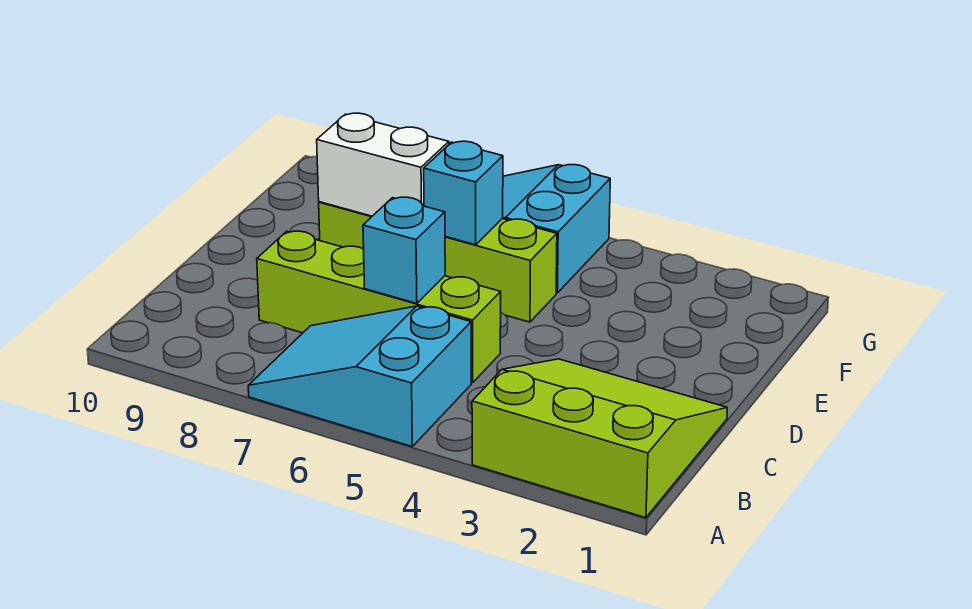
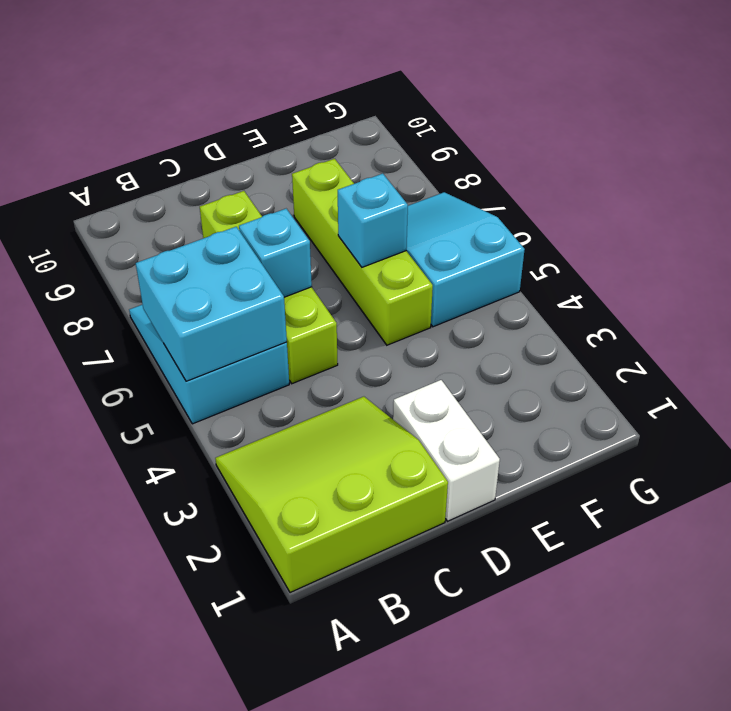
lime slope A1:C3 level 1 top A -> lime slope A1:C3 level 1 top 1
none -> cyan brick A5:B6 level 2
white brick E7:E8 level 2 -> white brick D1:D2 level 1

